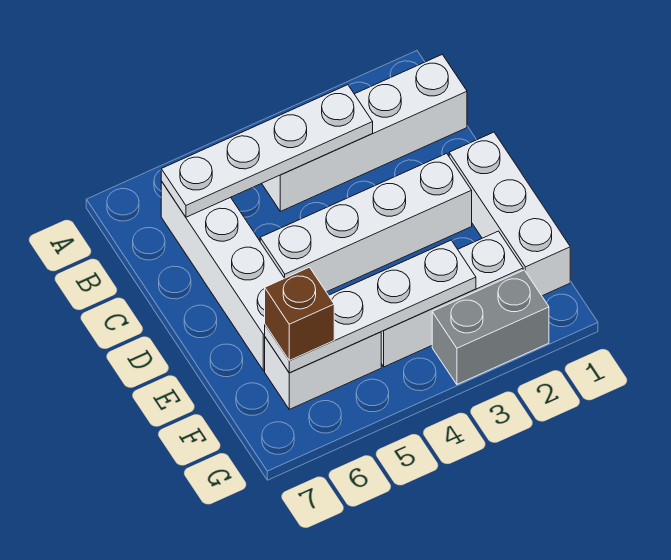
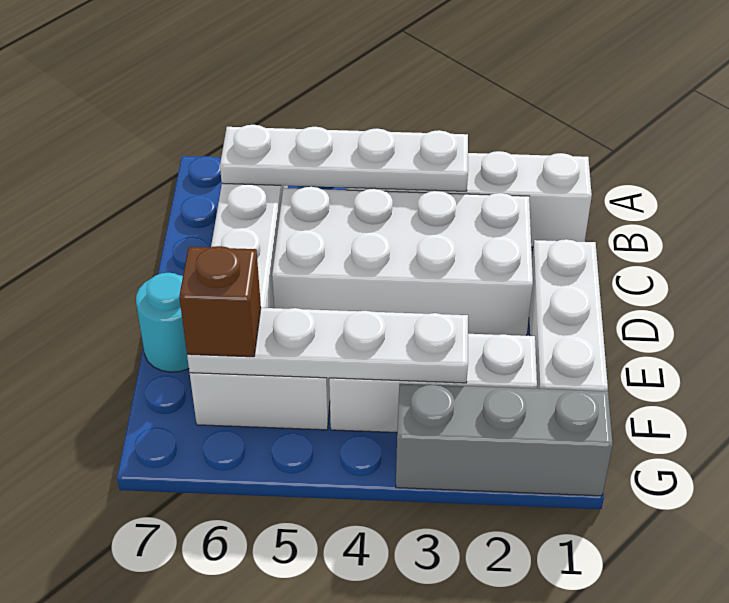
white brick D2:D5 level 1 -> white brick C2:D5 level 1
none -> cyan round brick E7 level 1
grey brick G2:G3 level 1 -> grey brick G1:G3 level 1

